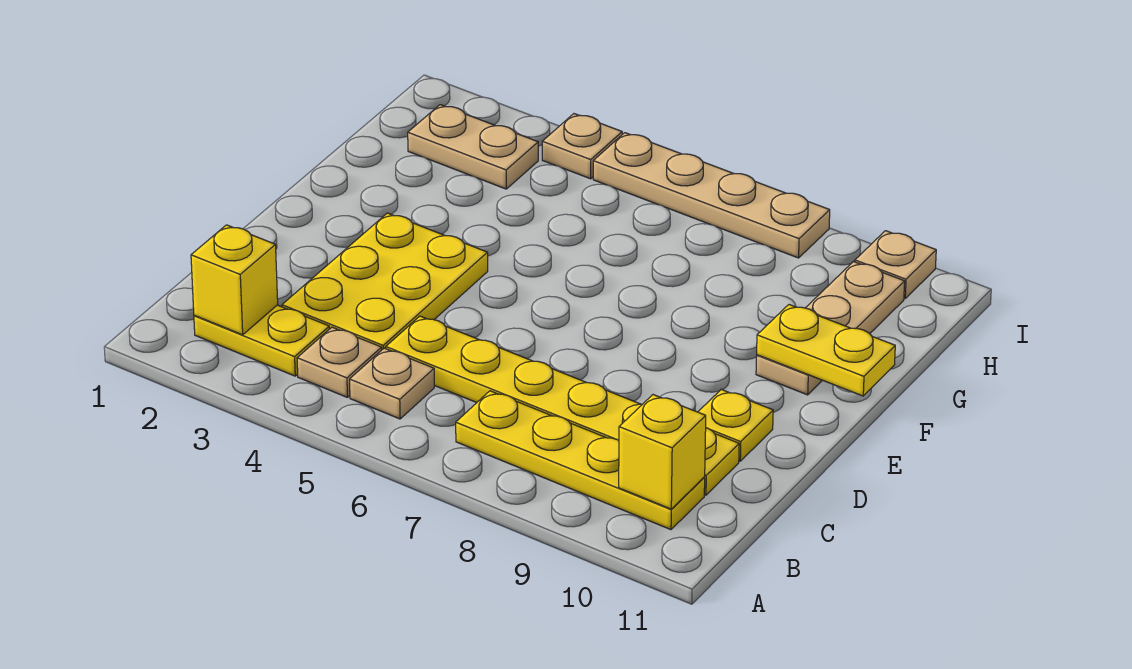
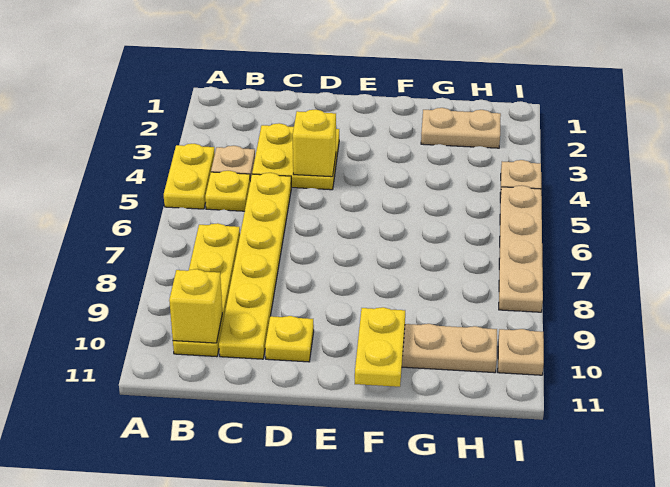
yellow plate B2:B3 level 1 -> yellow plate A4:A5 level 1
yellow brick B2 level 2 -> yellow brick D4 level 2
tan plate B5 level 1 -> yellow plate B5 level 1
yellow plate C3:E4 level 1 -> yellow plate C3:D4 level 1
tan plate H2:H3 level 1 -> tan plate G2:H2 level 1

